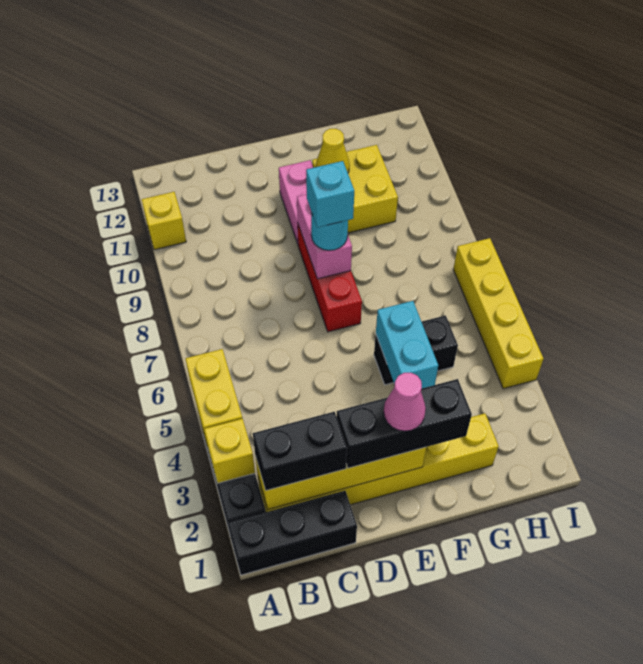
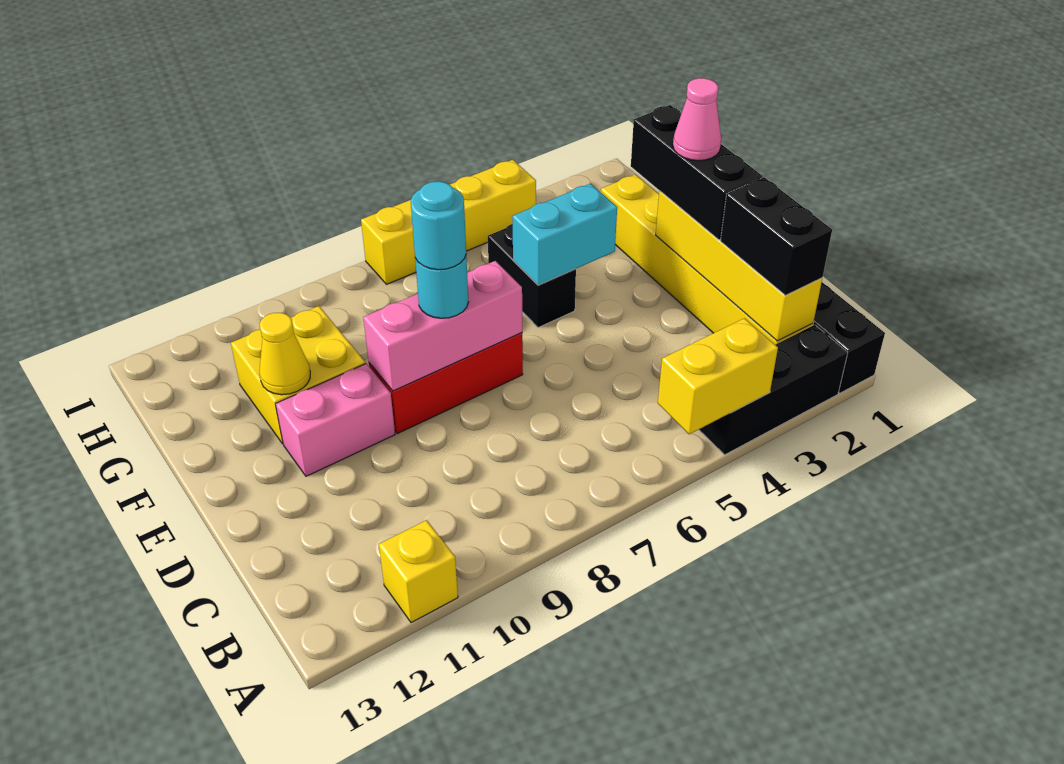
yellow brick A3 level 2 -> none
pink brick E8:E9 level 2 -> pink brick E7:E9 level 2
cyan brick E8 level 4 -> cyan round brick E8 level 4

